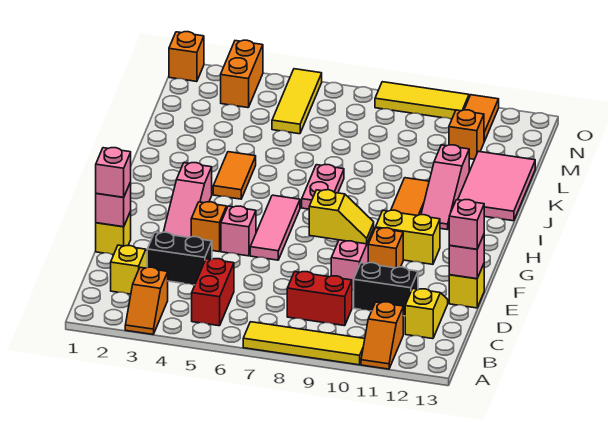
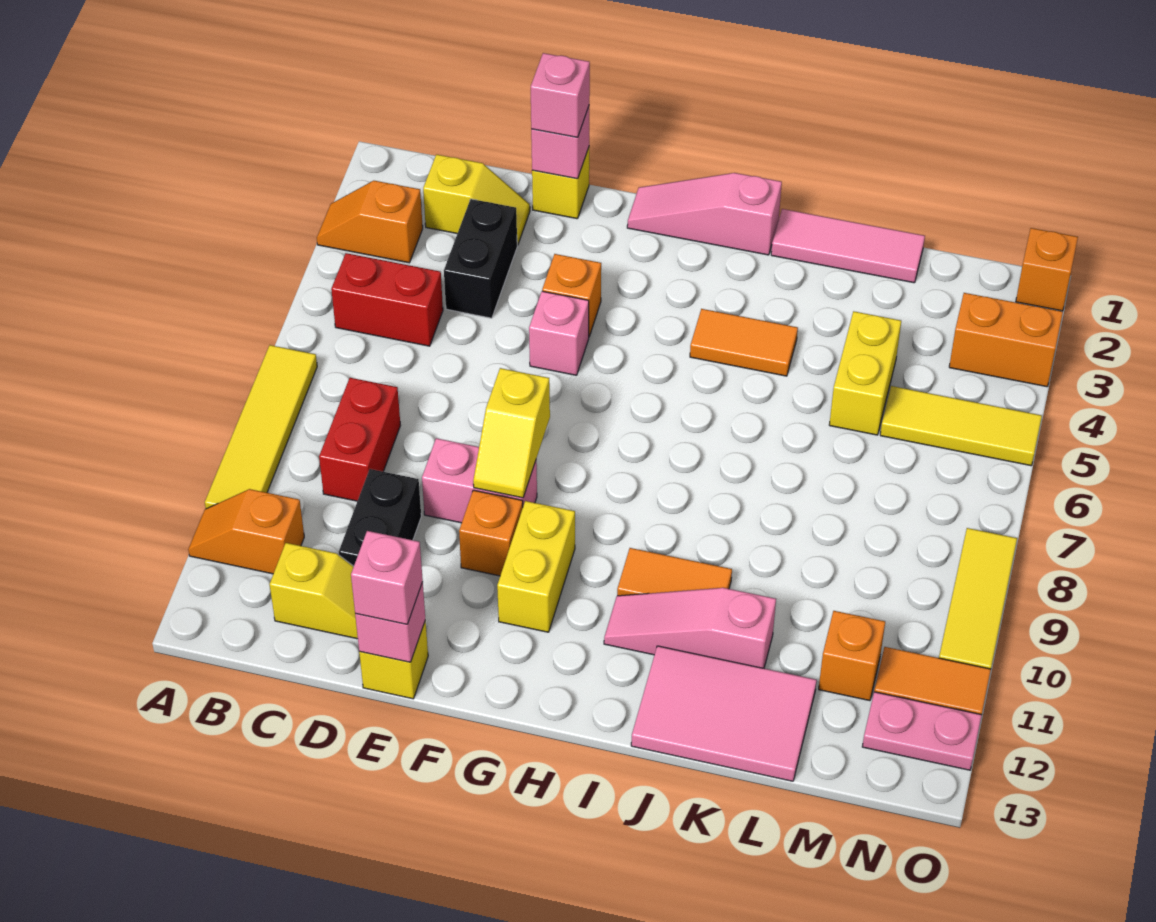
pink slope F3:H3 level 1 top H -> pink slope G1:I1 level 1 top I
pink tile F6:H6 level 1 -> pink tile J1:L1 level 1
pink plate I7:J7 level 1 -> pink plate N12:O12 level 1
none -> yellow brick L4:L5 level 1

